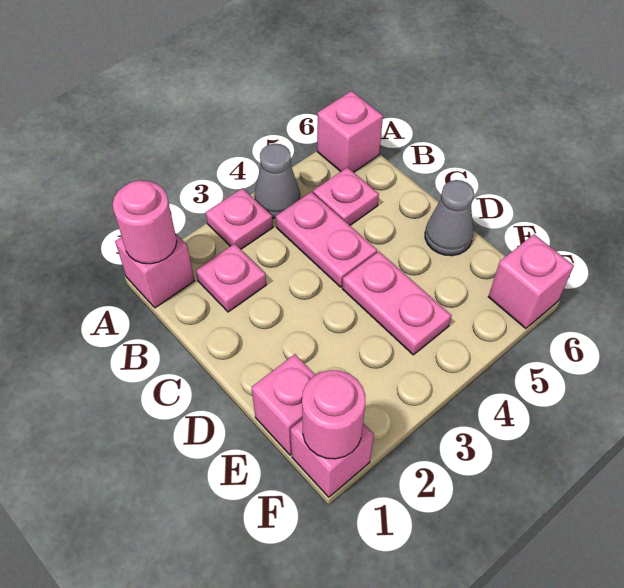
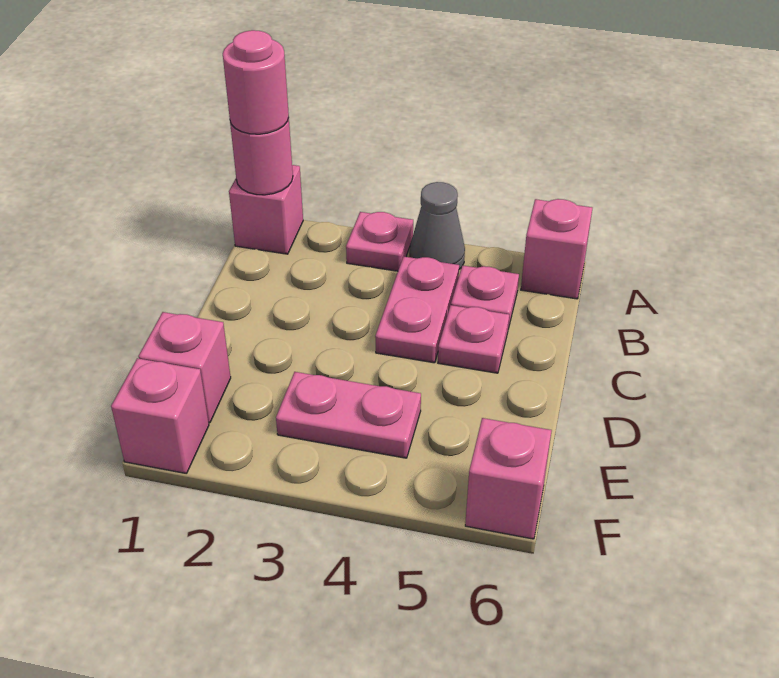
pink plate B2 level 1 -> pink plate C5 level 1
pink plate D4:E4 level 1 -> pink plate E3:E4 level 1
grey cone D6 level 1 -> none
pink round brick F1 level 2 -> pink round brick A1 level 3

